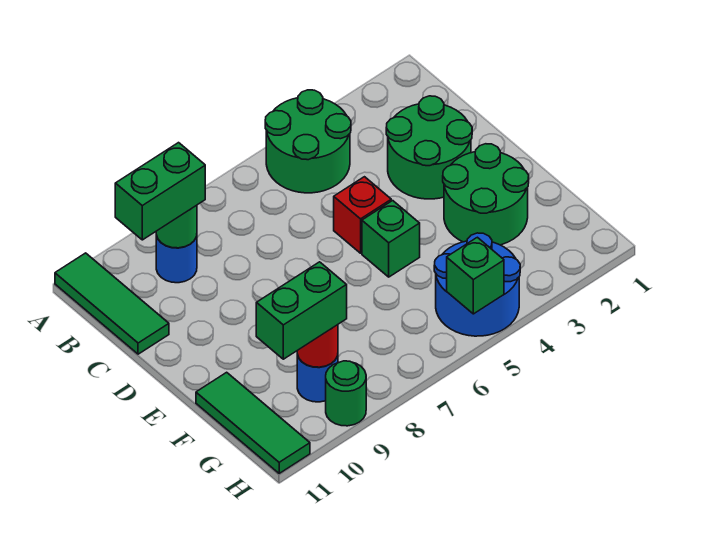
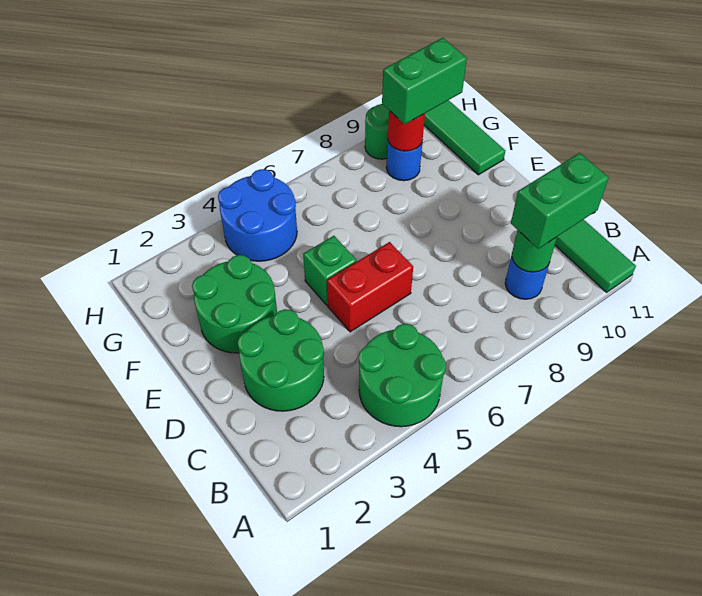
red brick D5 level 1 -> red brick D5:D6 level 1
green brick H5 level 2 -> none

